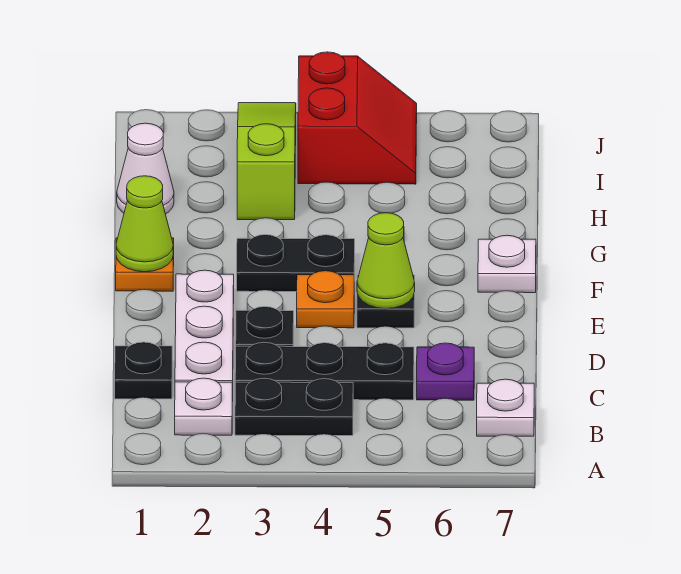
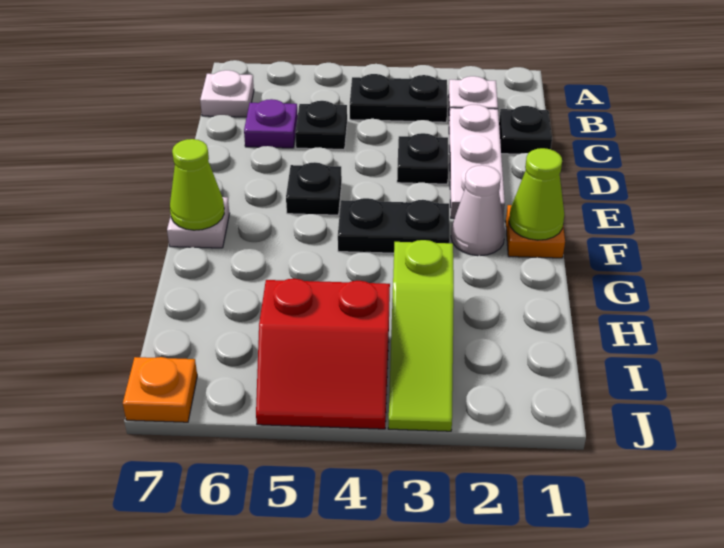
black plate C3:C5 level 1 -> black plate C5 level 1
orange plate E4 level 1 -> orange plate J7 level 1
lime cone E5 level 2 -> lime cone F7 level 2
white cone H1 level 1 -> white cone F2 level 1
red slope I4:J5 level 1 top 4 -> red slope I4:J5 level 1 top I

